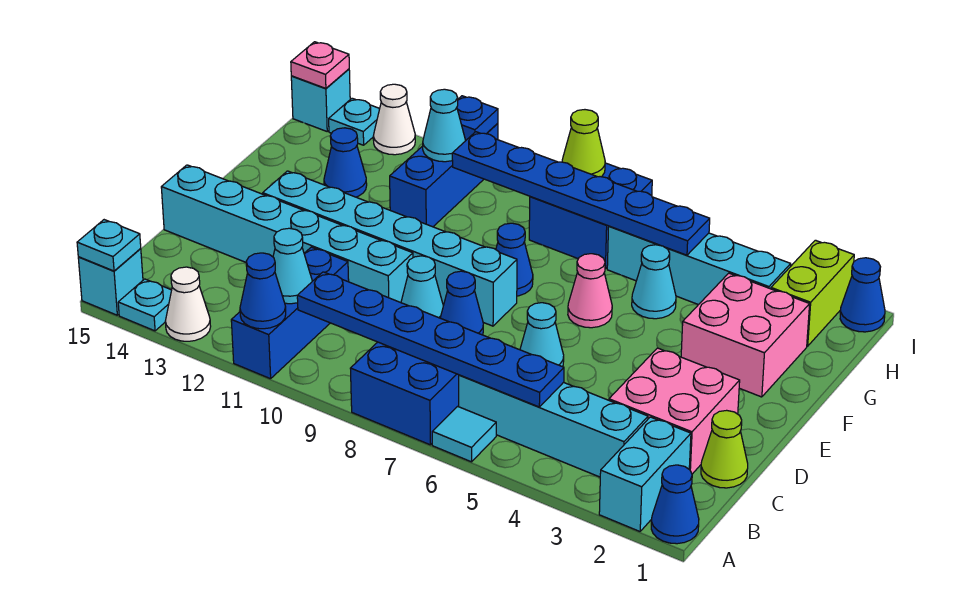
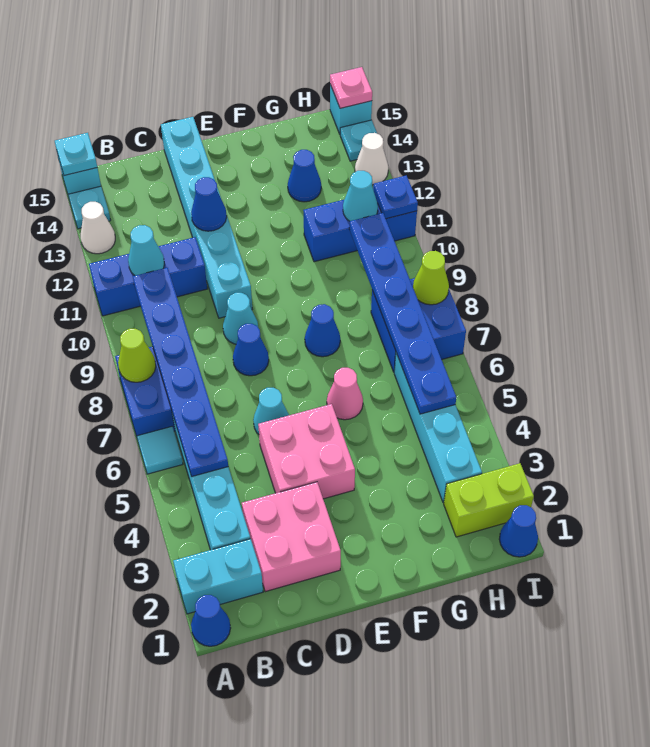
blue cone A11 level 2 -> blue cone D12 level 2
lime cone C1 level 1 -> lime cone A8 level 2
cyan brick E8:E13 level 1 -> none
pink brick F2:G3 level 1 -> pink brick D4:E5 level 1
cyan cone G5 level 1 -> none

